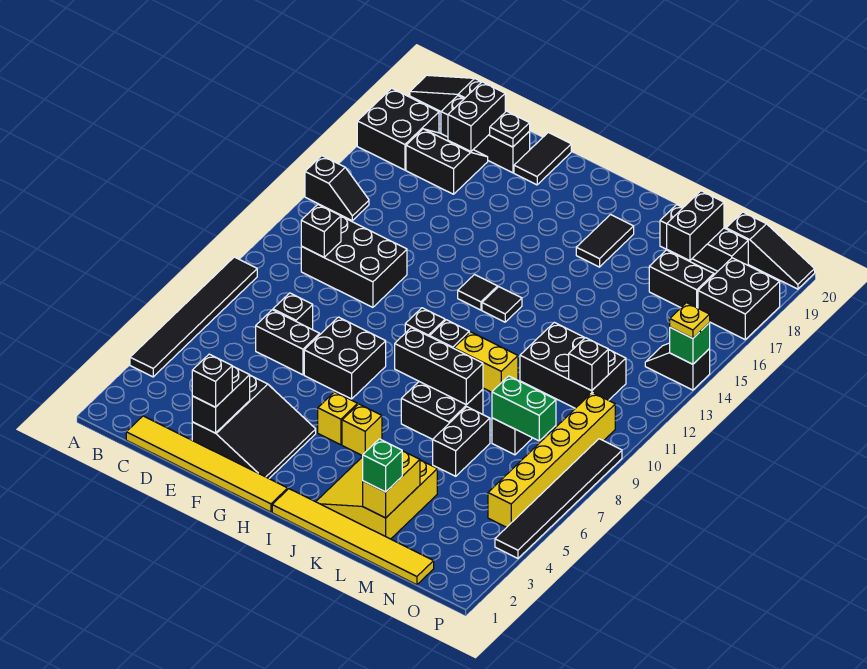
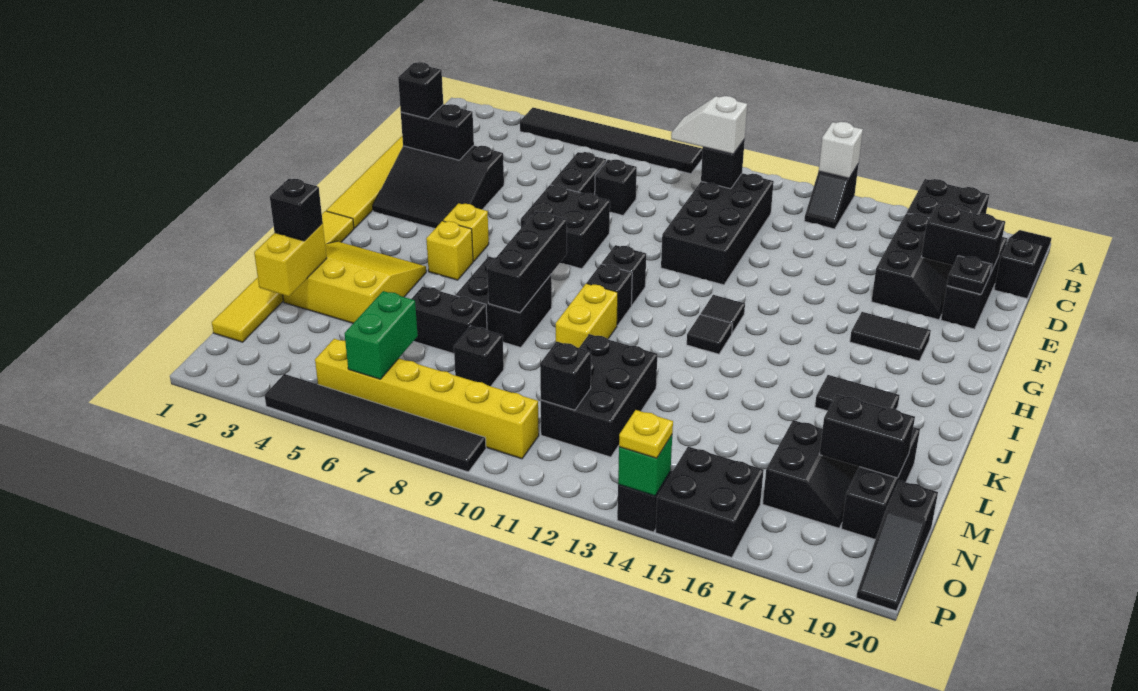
none -> white brick A14 level 2
none -> white slope C10:C11 level 3 top 11
black brick C11:E12 level 1 -> black brick C11:F12 level 1
black slope C17:D18 level 1 top 17 -> black slope C17:E18 level 1 top 17
black tile F19:F20 level 1 -> black tile G17:G18 level 1
yellow brick L2:L3 level 2 -> yellow brick L2:M2 level 2
green brick L2 level 3 -> black brick L2 level 3
green brick M8:N8 level 2 -> green brick N6:O6 level 2
black brick O17:P18 level 1 -> black brick O15:P16 level 1

